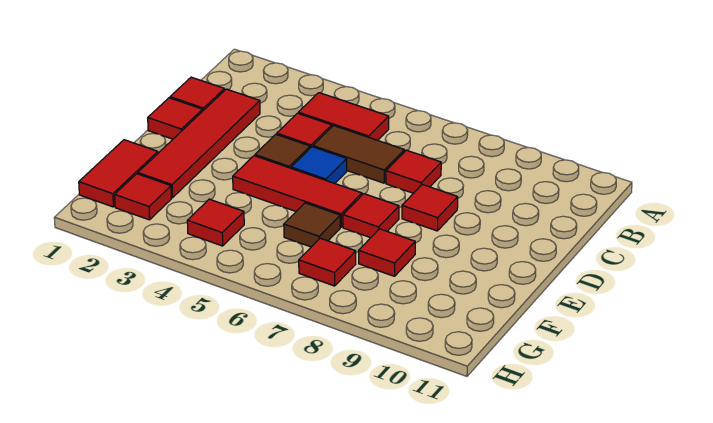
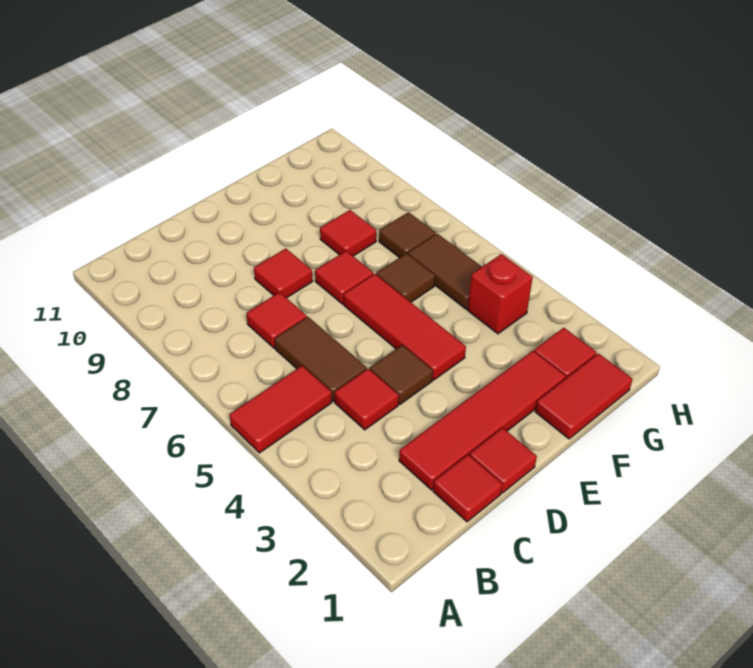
red tile B4:B5 level 1 -> red tile A5:B5 level 1
blue tile D5 level 1 -> none
red tile G4 level 1 -> red brick G4 level 1
none -> brown tile G5:G6 level 1
red tile G7 level 1 -> brown tile G7 level 1

